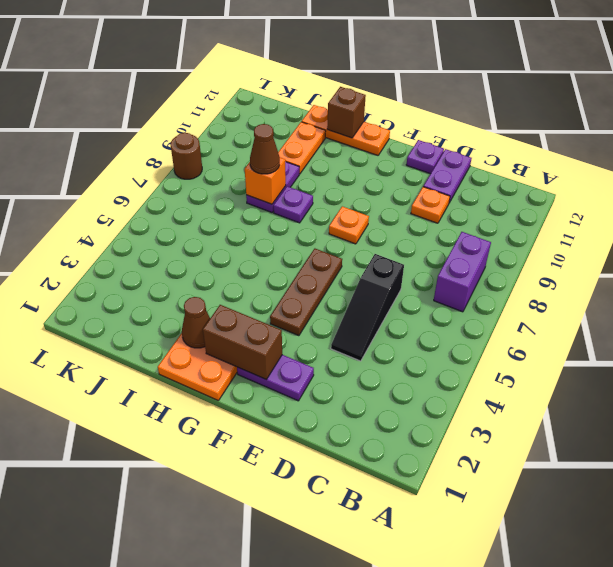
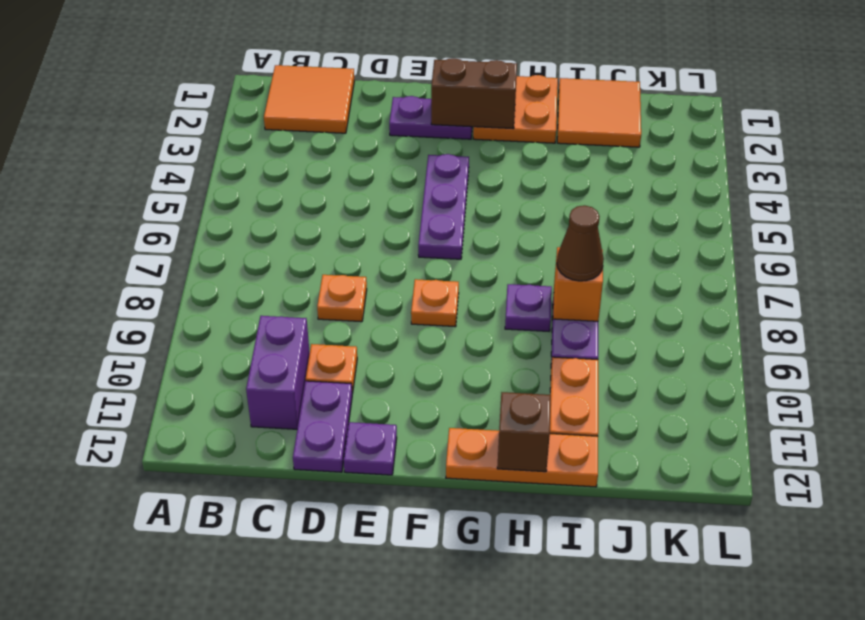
none -> orange tile B1:C2 level 1
purple brick B7:B8 level 1 -> purple brick C10:C11 level 1
black slope D4:D6 level 1 top 6 -> none
none -> orange plate D8 level 1
brown plate F4:F6 level 1 -> purple plate F4:F6 level 1
brown cone H2 level 2 -> none
none -> orange tile I1:J2 level 1
brown round brick L8 level 1 -> none

